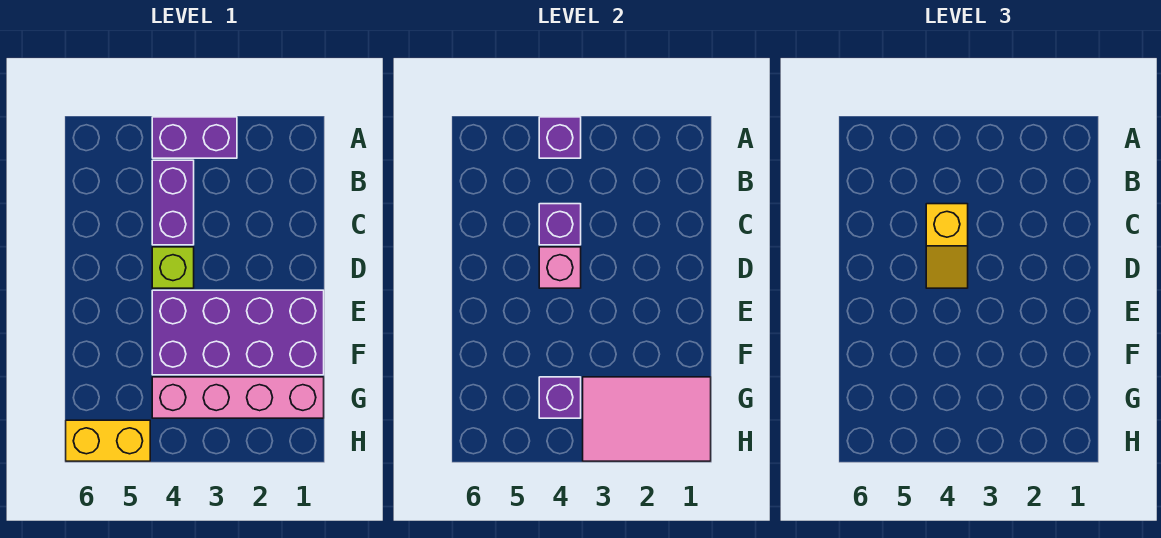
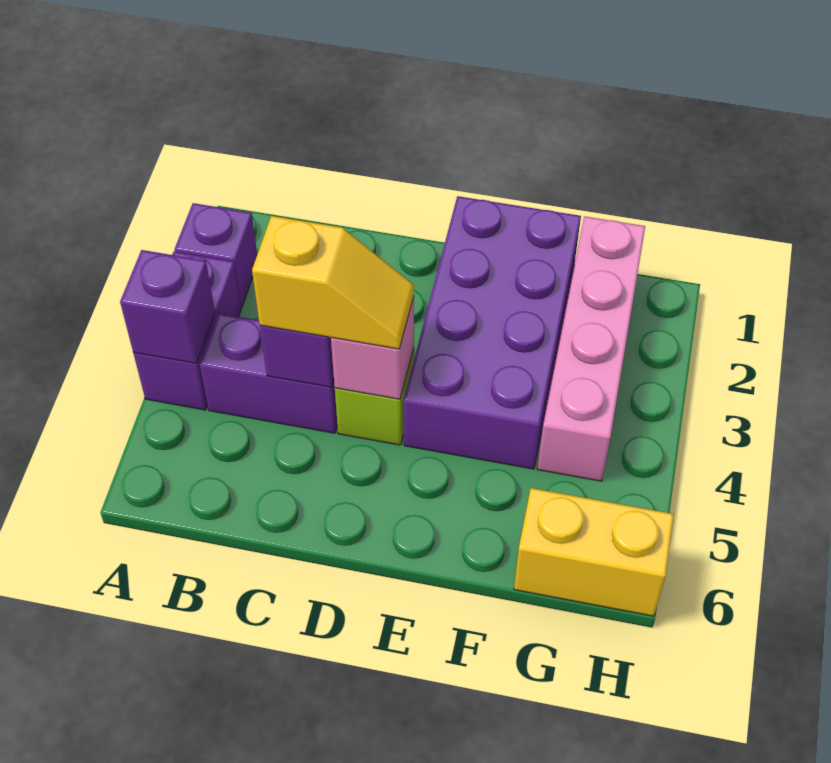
pink tile G1:H3 level 2 -> none
purple brick G4 level 2 -> purple brick A2 level 1
yellow brick H5:H6 level 1 -> yellow brick G6:H6 level 1

